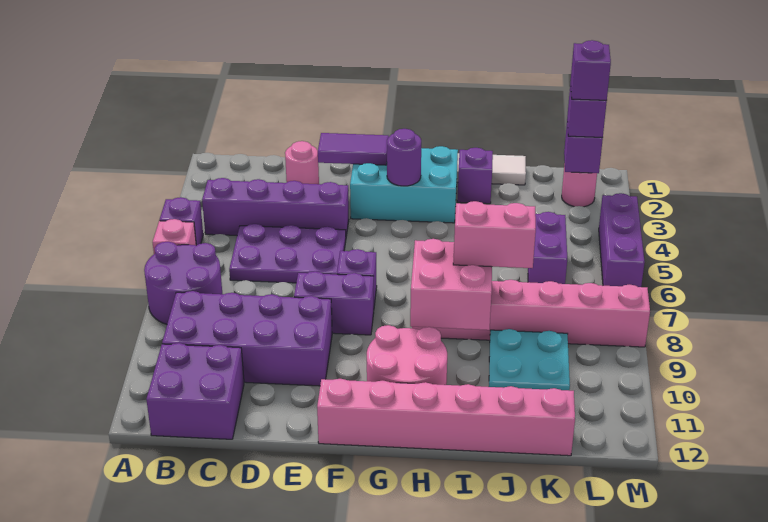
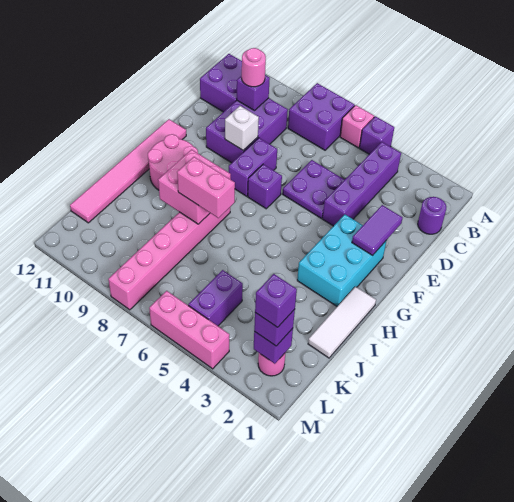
purple round brick A7:B8 level 1 -> purple brick A7:B8 level 1
purple brick B9:E10 level 1 -> purple brick C9:E10 level 1
purple plate C5:E6 level 1 -> purple plate D5:E6 level 1
pink round brick D2 level 1 -> pink round brick C10 level 3
none -> white brick E9 level 2
pink brick F12:K12 level 1 -> pink tile F12:K12 level 1
purple round brick G3 level 2 -> purple round brick C1 level 1
purple brick I2 level 1 -> purple brick C10 level 2
pink brick I8:J8 level 3 -> pink brick I7:I8 level 3
cyan plate J9:K10 level 1 -> none
purple brick K5:K6 level 1 -> purple brick K5:L5 level 1
purple brick M4:M6 level 1 -> pink brick M4:M6 level 1

